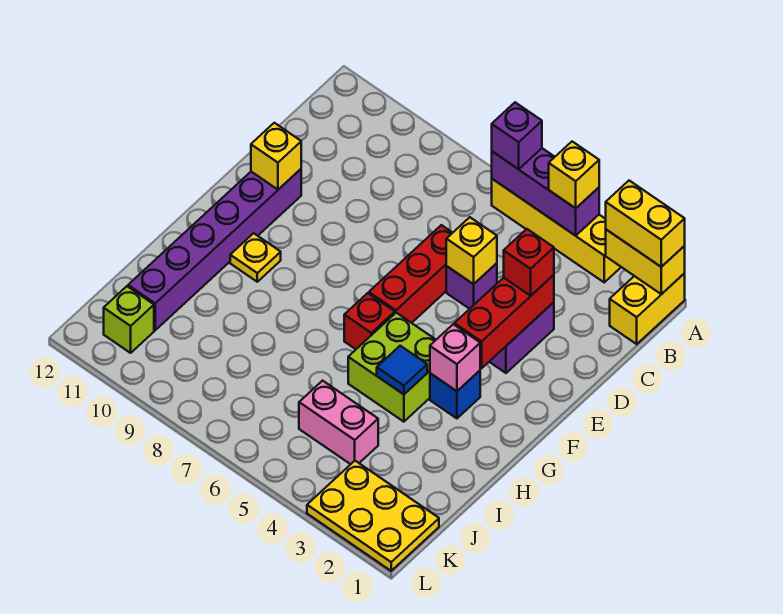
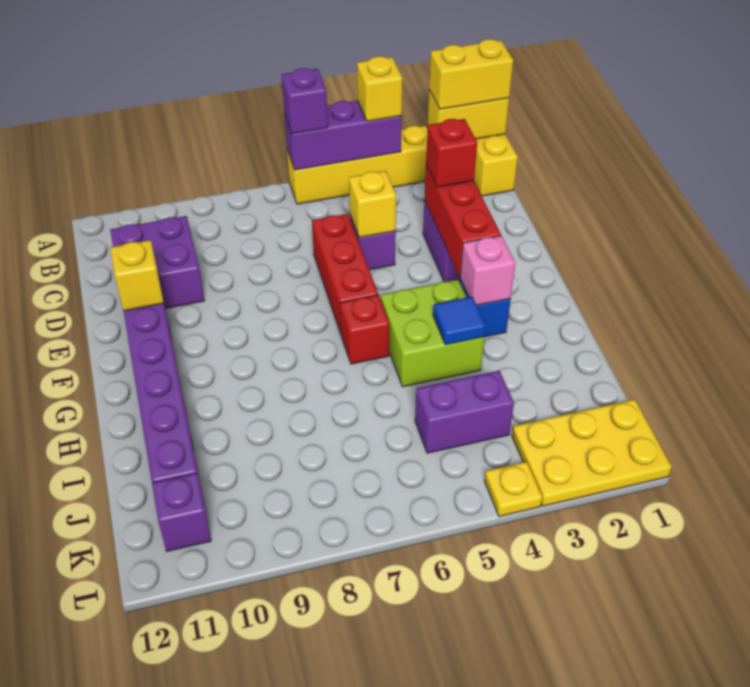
none -> purple brick C10:D11 level 1
yellow plate G10 level 1 -> yellow plate L4 level 1
pink brick J4:J5 level 1 -> purple brick J4:J5 level 1
lime brick K11 level 1 -> purple brick K11 level 1

